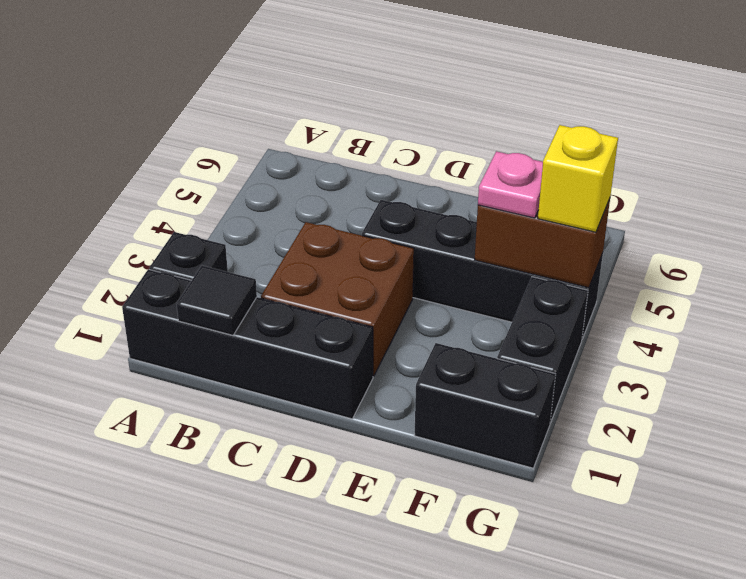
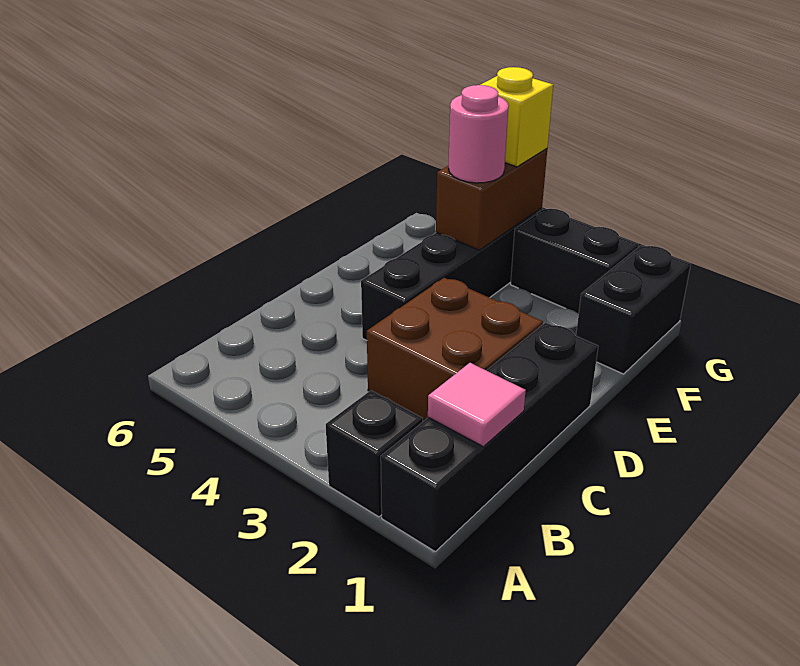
black tile B1 level 2 -> pink tile B1 level 2
pink plate F4 level 3 -> pink round brick F4 level 3

